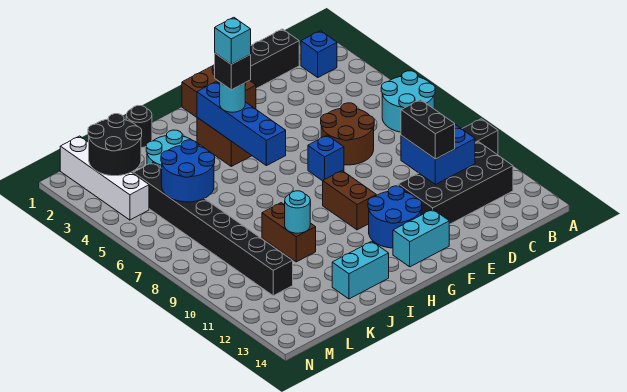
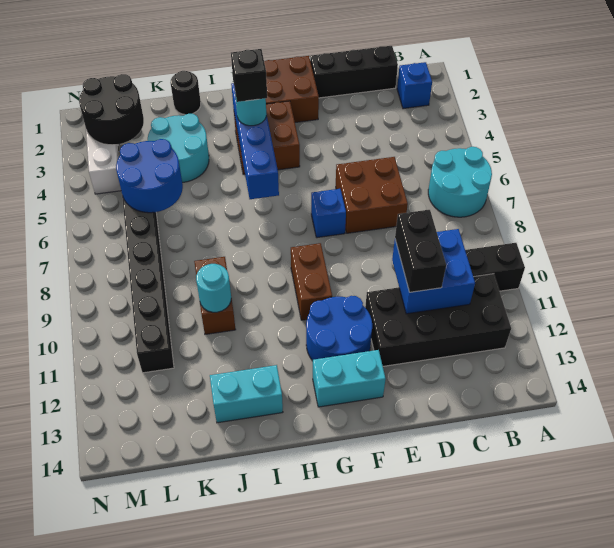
brown round brick D6:E7 level 1 -> brown brick D6:E7 level 1
cyan brick H4 level 5 -> none

